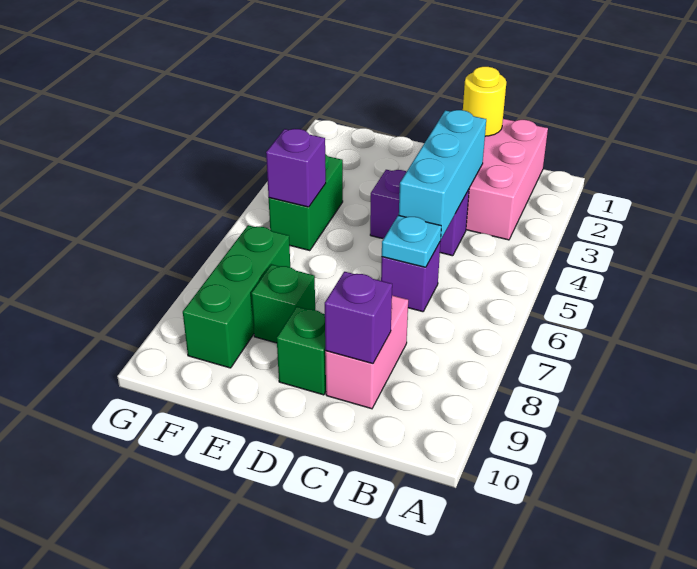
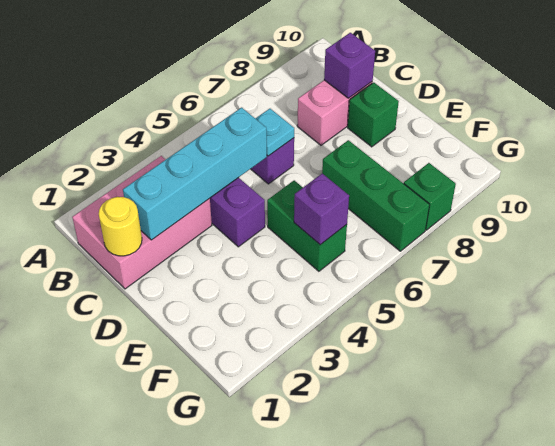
cyan brick C3:C5 level 2 -> cyan brick C2:C5 level 2
green brick E8 level 1 -> green brick G8 level 1
green brick F4:F5 level 1 -> green brick E5:F5 level 1
green brick F7:F9 level 1 -> green brick E7:G7 level 1

